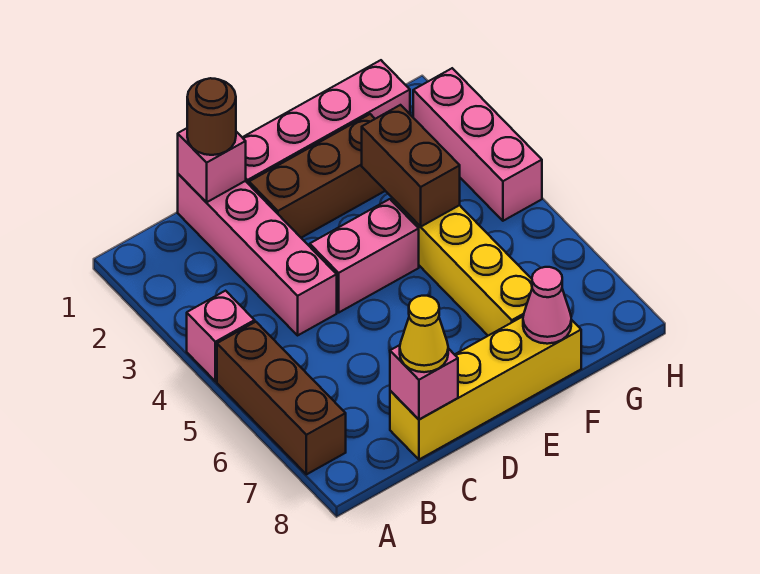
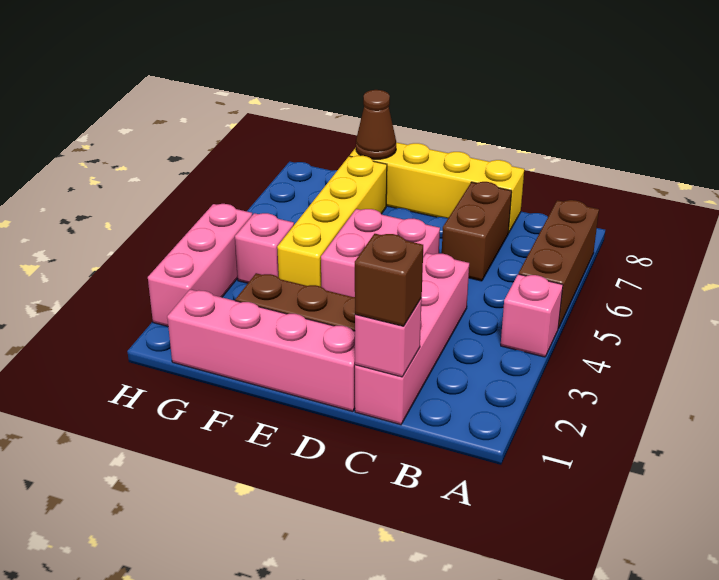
brown round brick C1 level 3 -> brown brick C1 level 3
pink brick C8 level 2 -> pink brick G4 level 1
yellow cone C8 level 3 -> none
pink brick D4:E4 level 1 -> pink brick D4:E5 level 1
brown brick F3:F4 level 2 -> brown brick C6:C7 level 1
pink cone F8 level 2 -> brown cone F8 level 2

